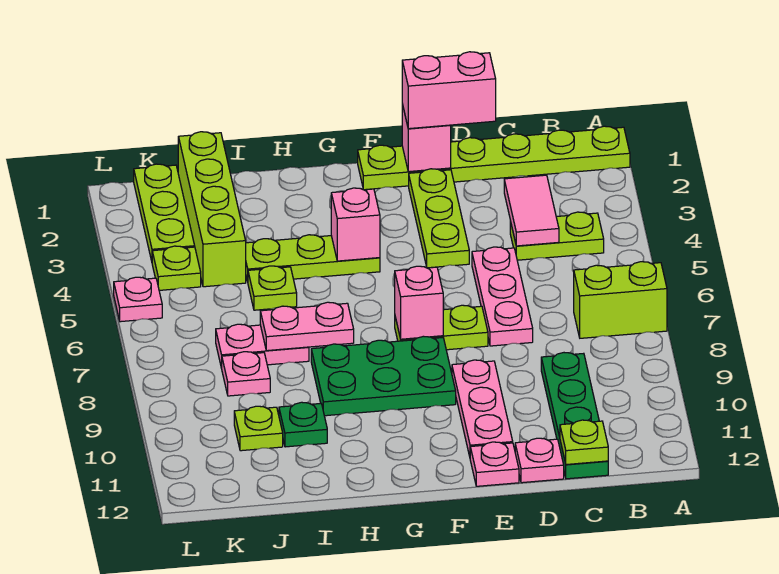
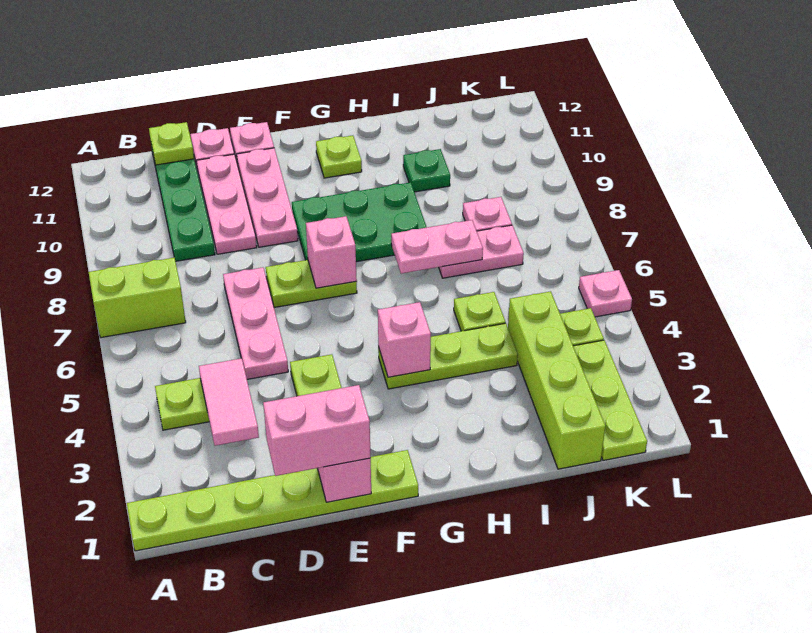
none -> pink plate D9:D11 level 1
lime plate J10 level 1 -> lime plate G11 level 1

